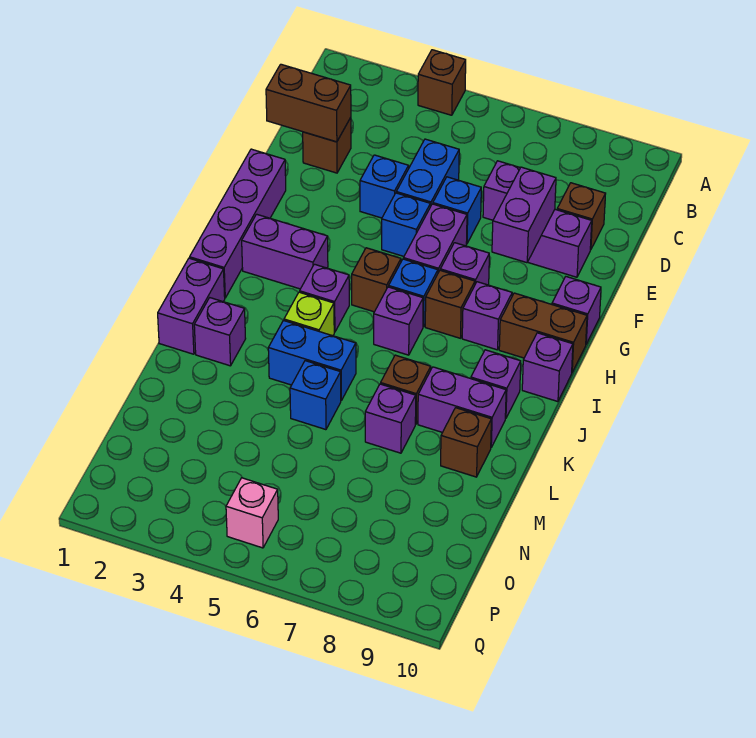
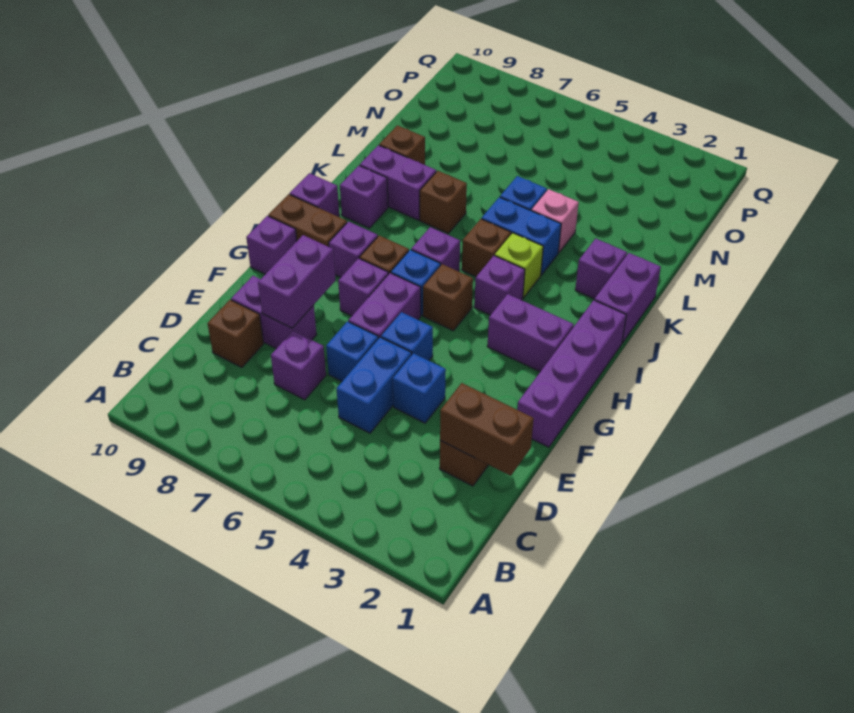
brown brick A4 level 1 -> brown brick J5 level 1
purple brick L7 level 1 -> none
pink brick P5 level 1 -> pink brick L4 level 1

